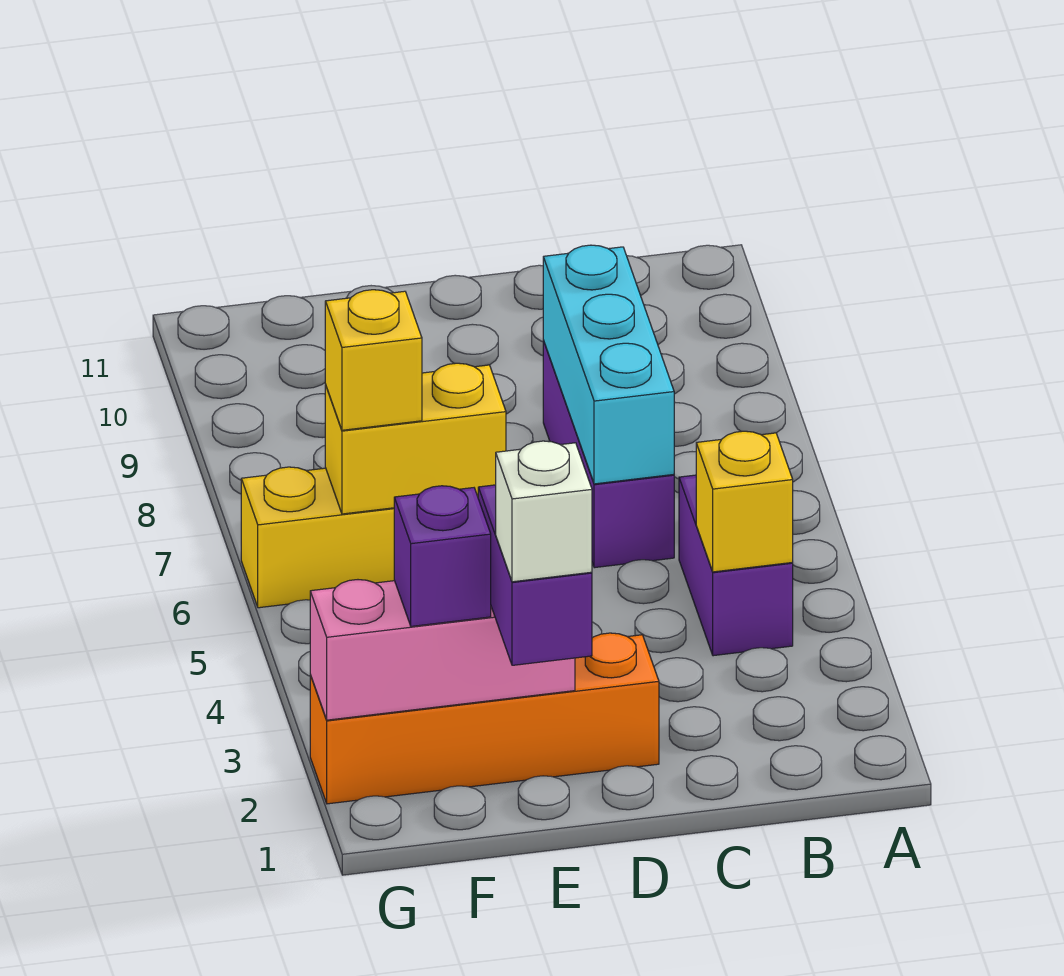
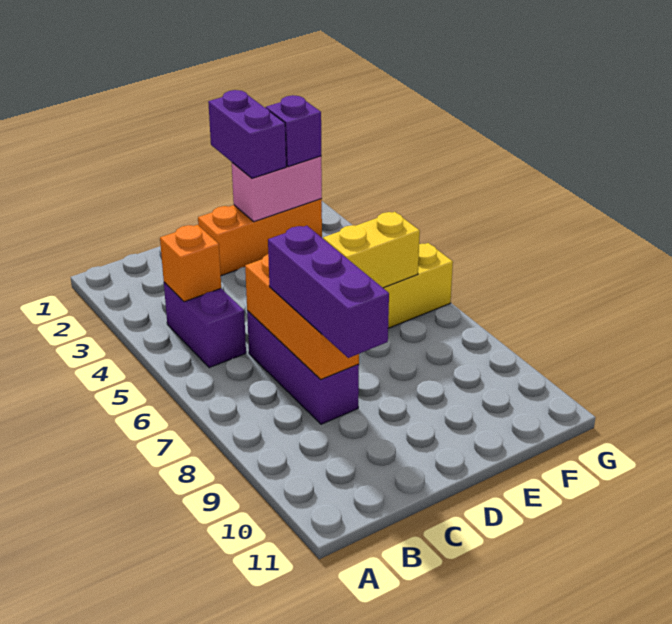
yellow brick B4 level 2 -> orange brick B4 level 2
cyan brick C6:C8 level 2 -> orange brick C6:C8 level 2
none -> purple brick C7:C9 level 3
orange brick D2:G2 level 1 -> orange brick D2:F2 level 1
white brick E1 level 4 -> none
pink brick E2:G2 level 2 -> pink brick E2:F2 level 2
yellow brick F6 level 3 -> none

